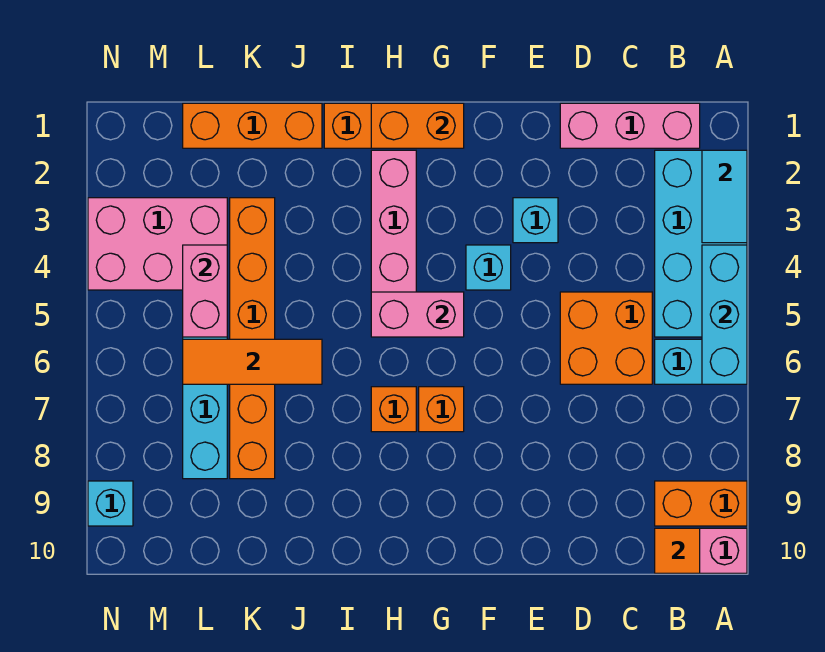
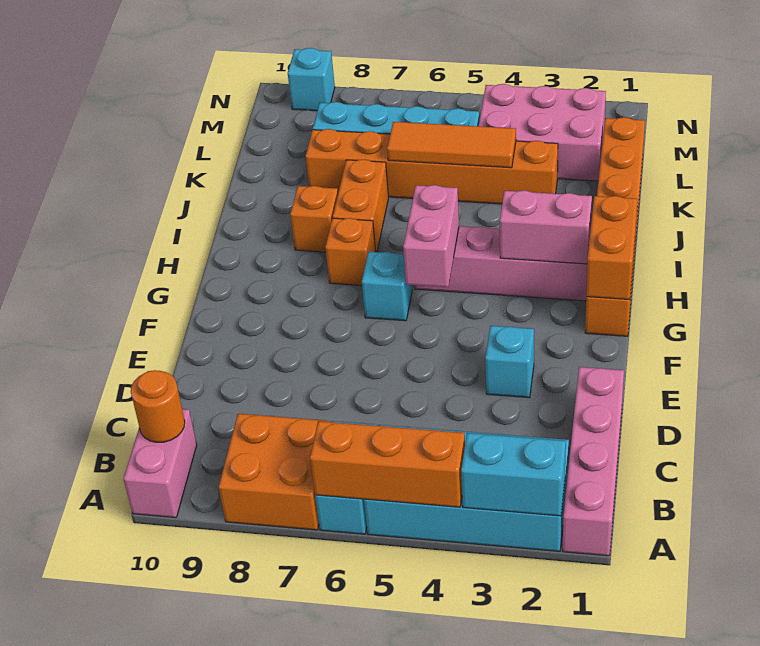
cyan tile A2:A3 level 2 -> cyan brick A2:A3 level 2
cyan brick A4:A6 level 2 -> orange brick A4:A6 level 2
orange brick A9:B9 level 1 -> orange brick I7:J7 level 1
pink brick B1:D1 level 1 -> pink brick A1:D1 level 1
orange tile B10 level 2 -> orange round brick B10 level 2
orange brick C5:D6 level 1 -> orange brick A7:B8 level 1
cyan brick F4 level 1 -> cyan brick G6 level 1
orange brick G7 level 1 -> orange brick I8 level 1
orange tile J6:L6 level 2 -> orange tile K4:K6 level 2
pink brick L3:N4 level 1 -> pink brick L2:M4 level 1
pink brick L4:L5 level 2 -> pink brick H2:H3 level 2

